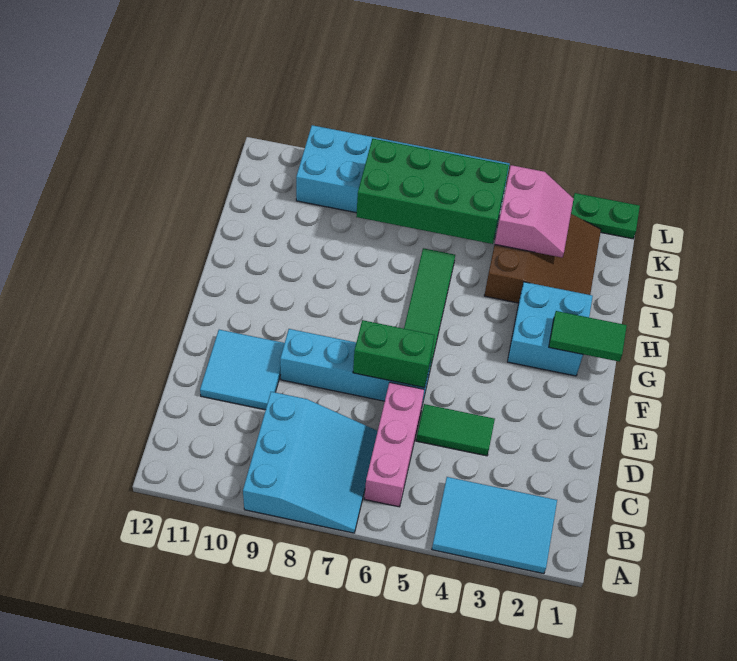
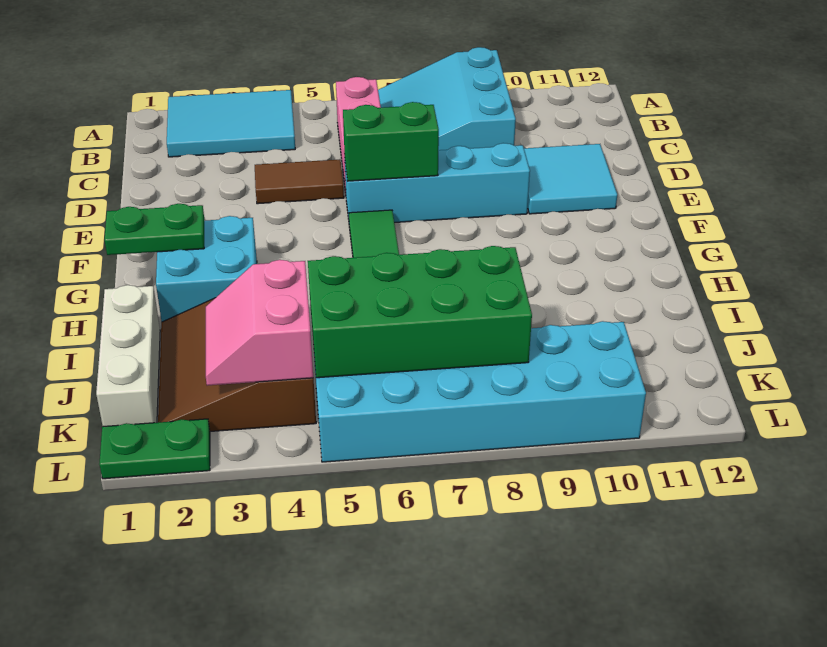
green tile D4:D5 level 1 -> brown tile D4:D5 level 1
green tile G1:G2 level 2 -> green plate G1:G2 level 2
none -> white brick I1:K1 level 1

